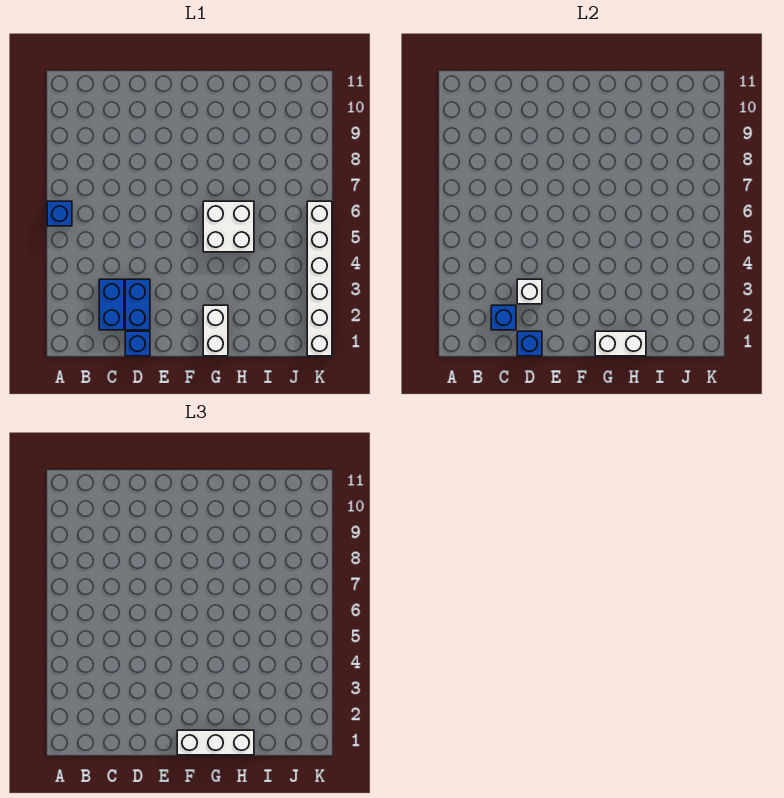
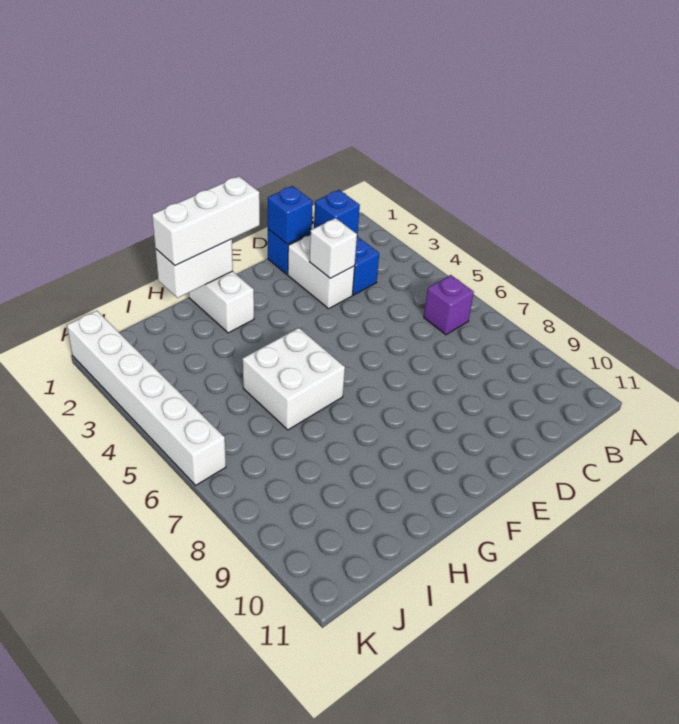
blue brick A6 level 1 -> none
none -> purple brick B6 level 1
blue brick D2:D3 level 1 -> white brick D2:D3 level 1

